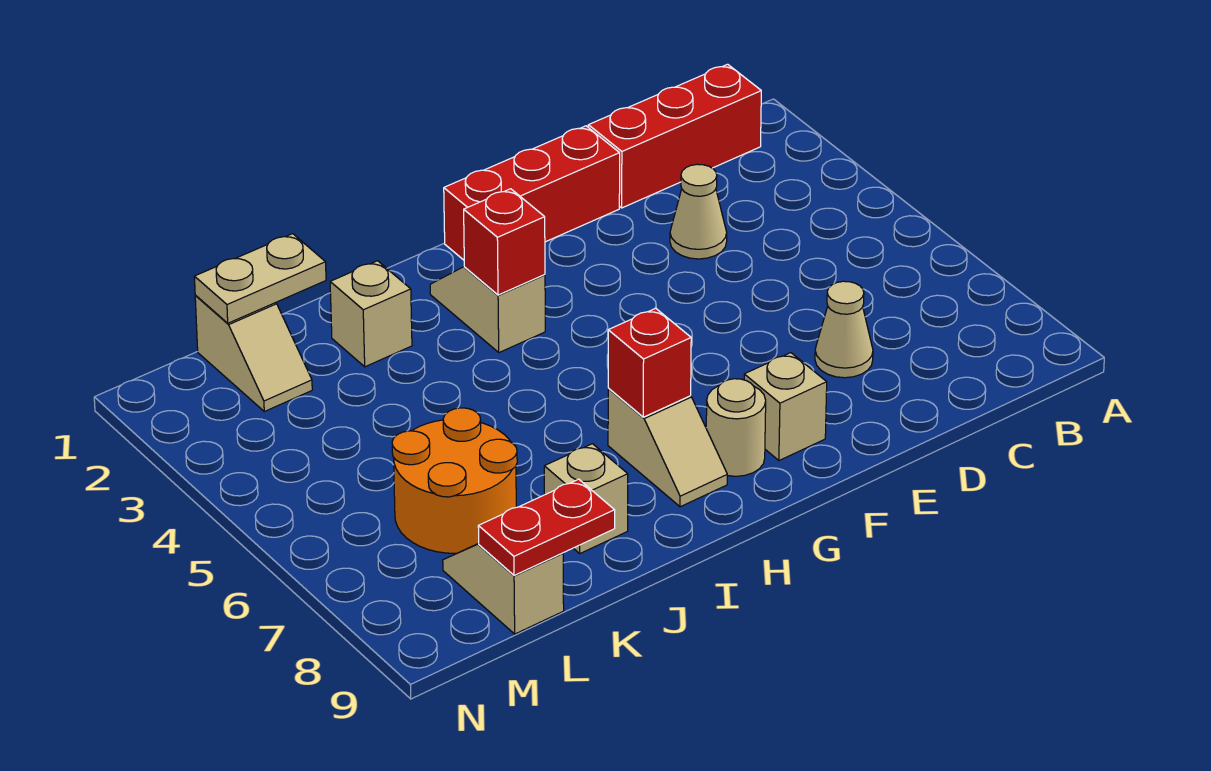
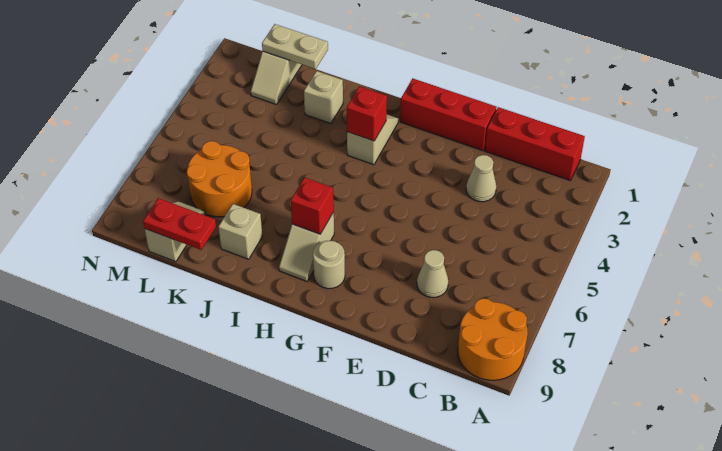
none -> orange round brick A8:B9 level 1
tan brick F8 level 1 -> none

